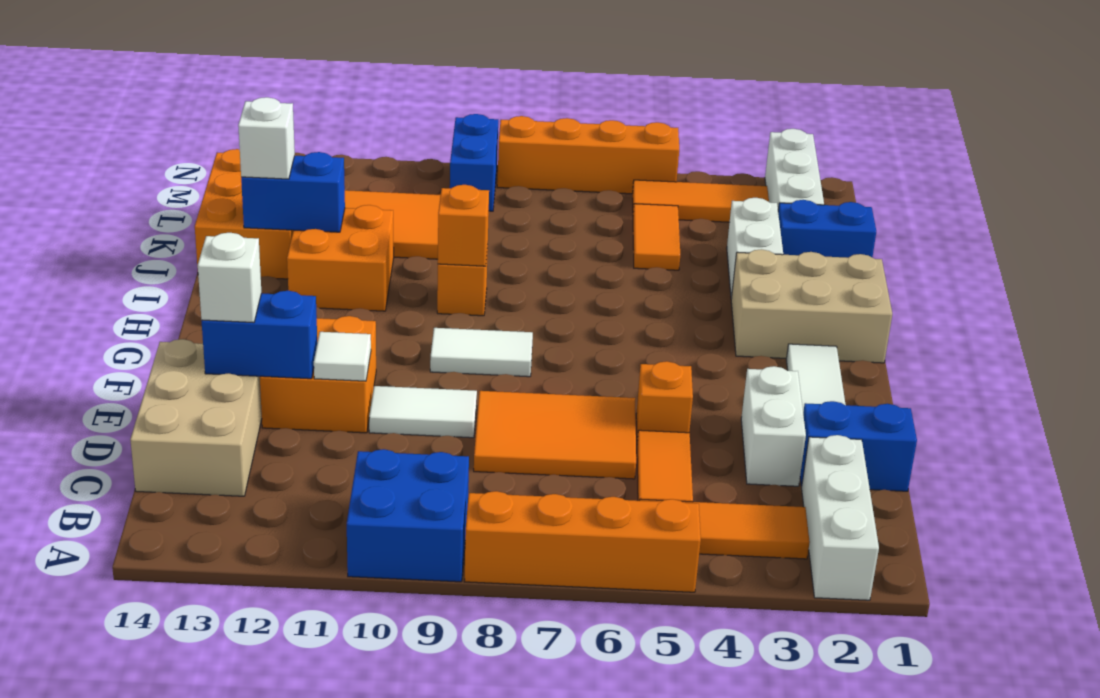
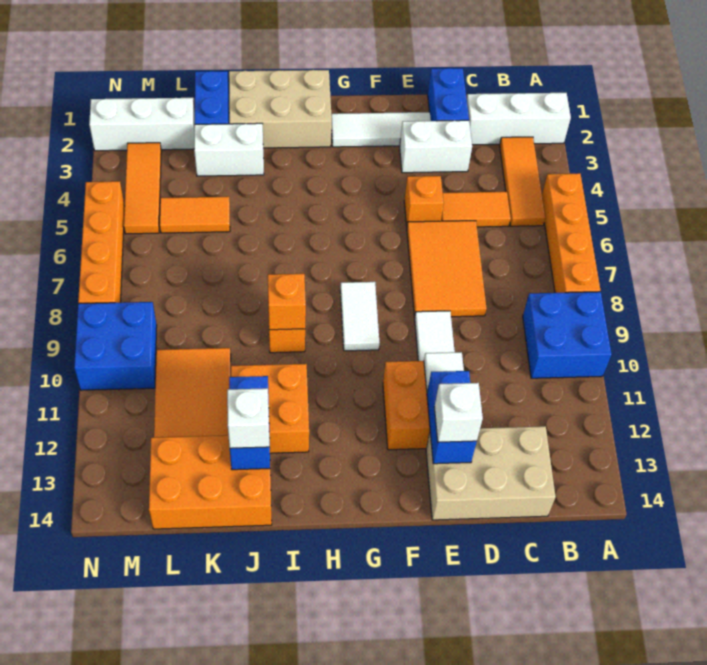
tan brick H1:I3 level 1 -> tan brick H1:J2 level 1
blue brick M9:N9 level 1 -> blue brick M9:N10 level 1

